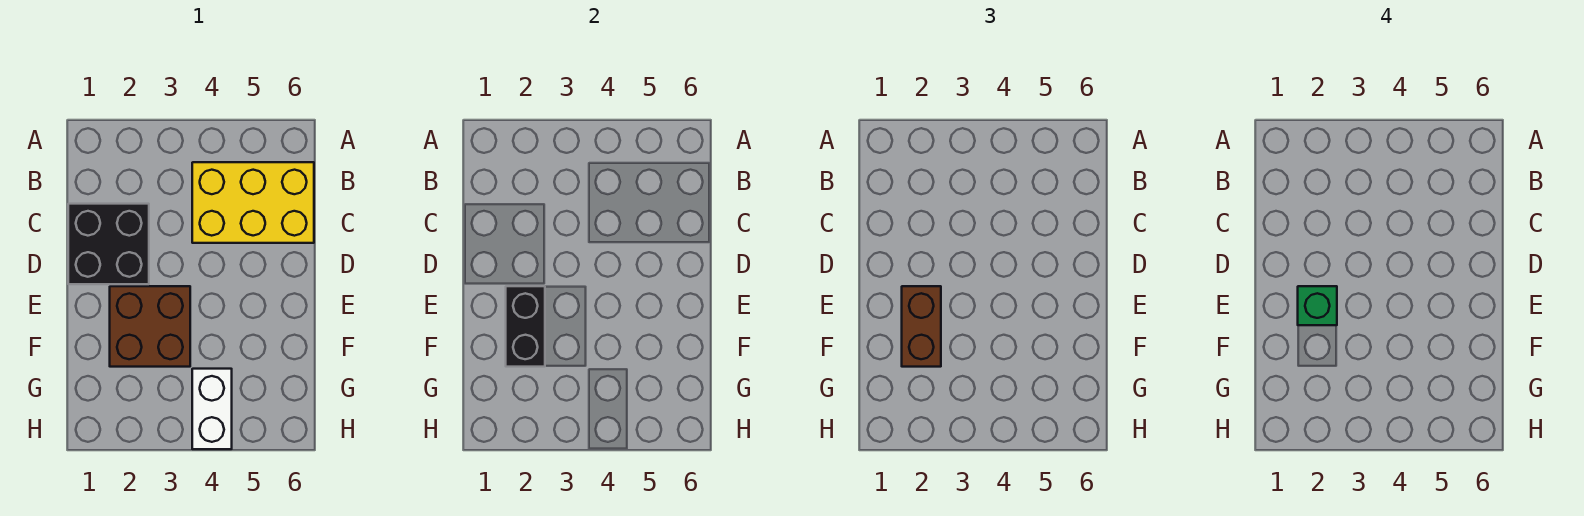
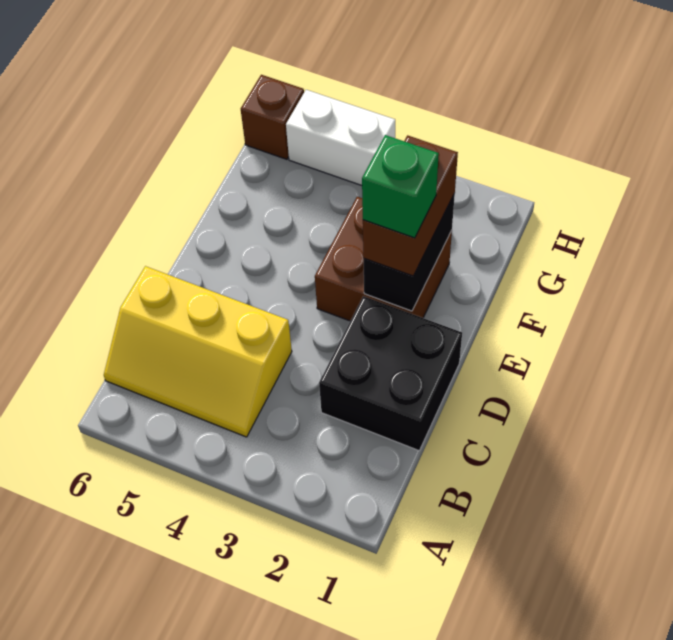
yellow brick B4:C6 level 1 -> yellow slope B4:C6 level 1 top C
white brick G4:H4 level 1 -> white brick H4:H5 level 1
none -> brown brick H6 level 1

